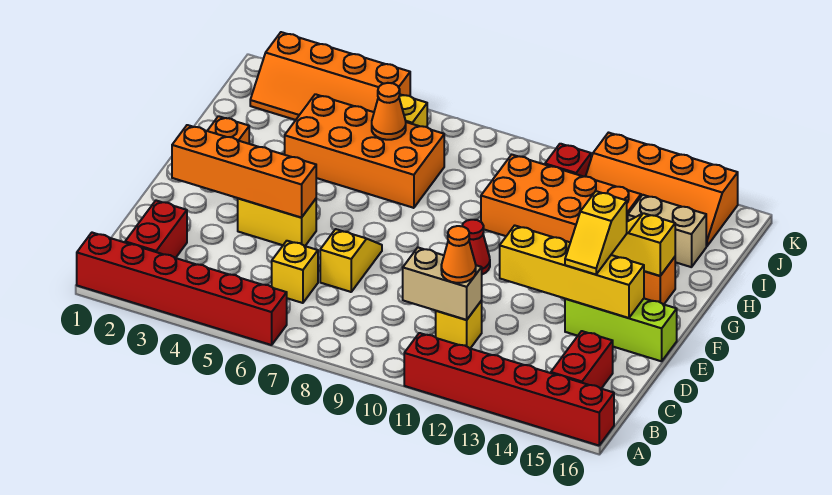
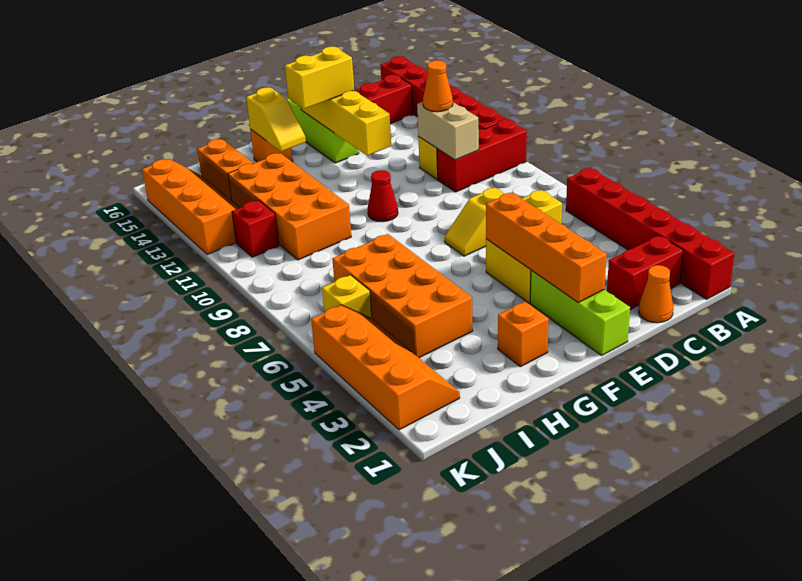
none -> red brick A10:C10 level 1
none -> lime brick E1:E3 level 1
yellow slope E14:F14 level 3 top F -> yellow brick E14:F14 level 3
orange cone I6 level 2 -> orange cone C1 level 1
tan brick I14:I15 level 1 -> orange brick I14:I15 level 1

